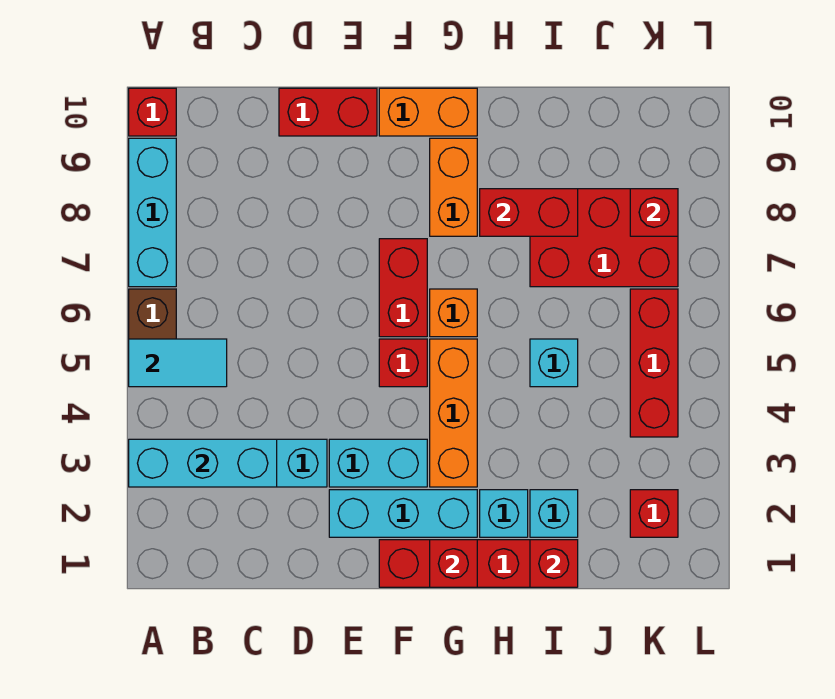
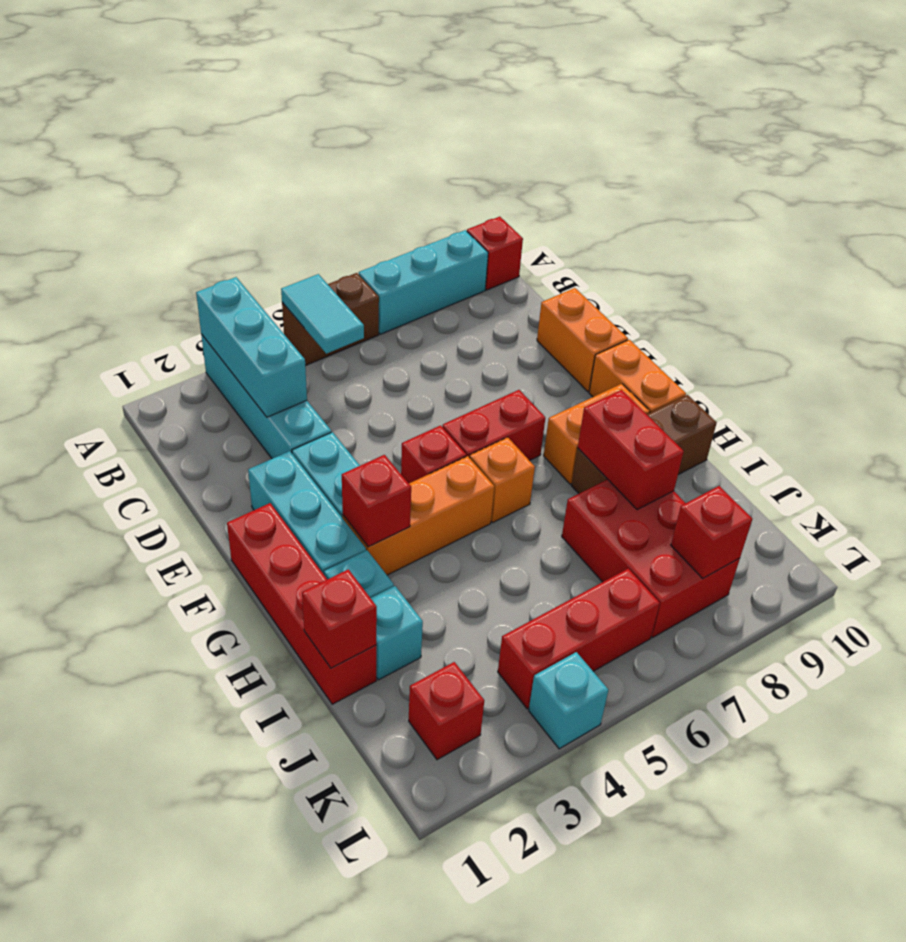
red brick D10:E10 level 1 -> orange brick D10:E10 level 1
red brick G1 level 2 -> red brick G3 level 2
none -> brown brick H8:H10 level 1
cyan brick I5 level 1 -> cyan brick L4 level 1

